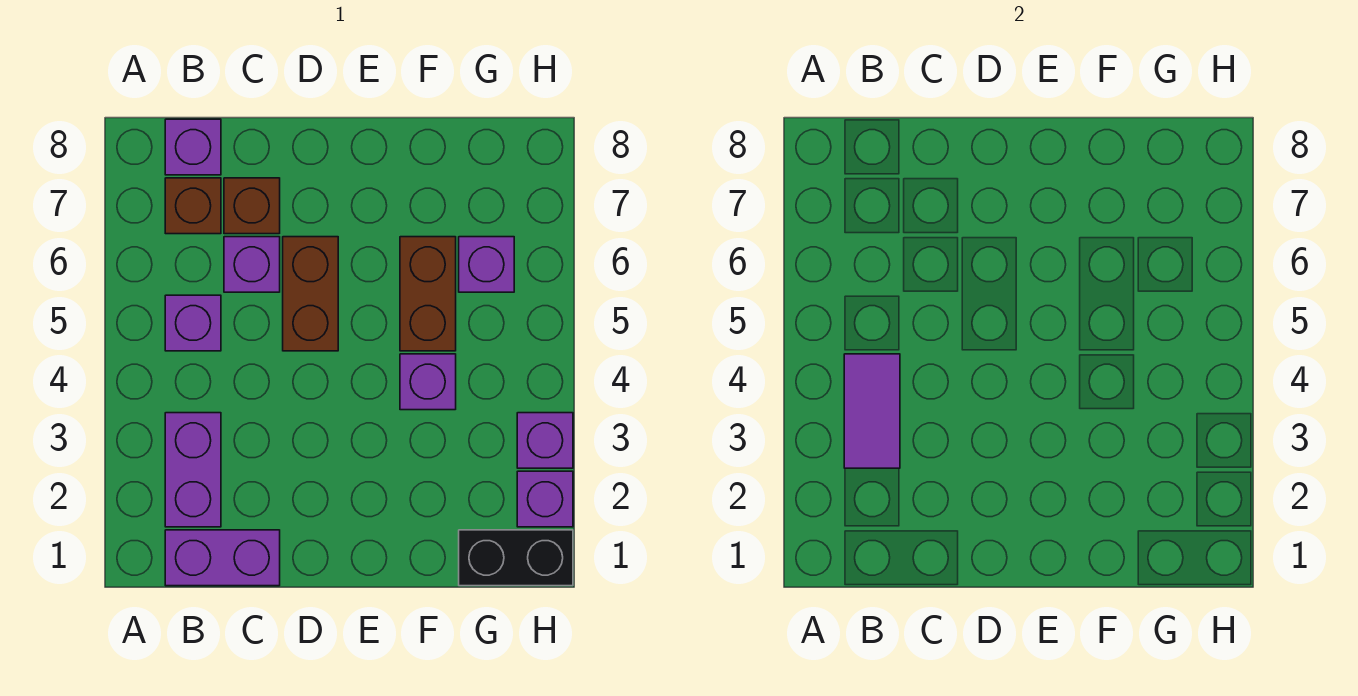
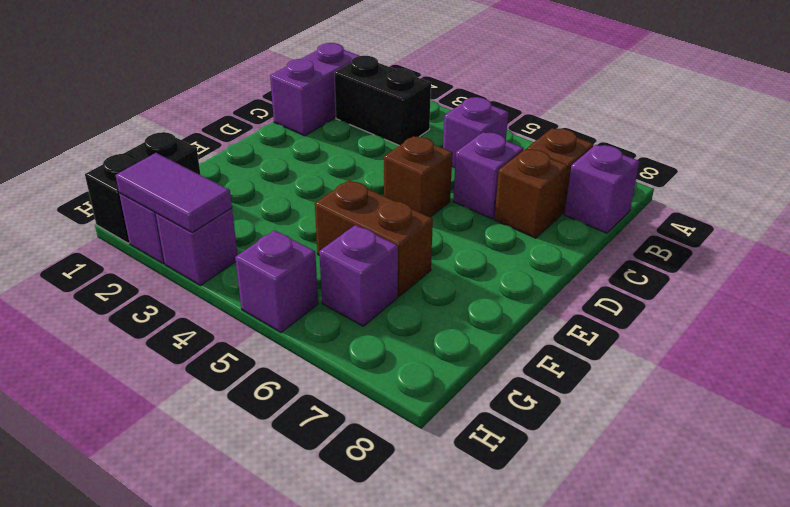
purple brick B2:B3 level 1 -> black brick B2:B3 level 1
purple tile B3:B4 level 2 -> purple tile H2:H3 level 2
brown brick D5:D6 level 1 -> brown brick D5 level 1
purple brick F4 level 1 -> purple brick H5 level 1

